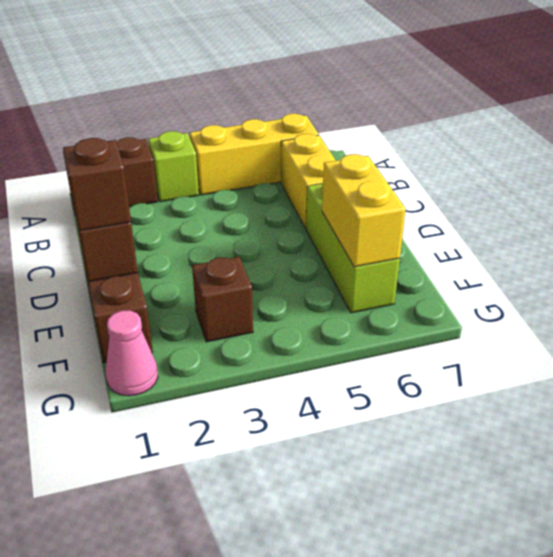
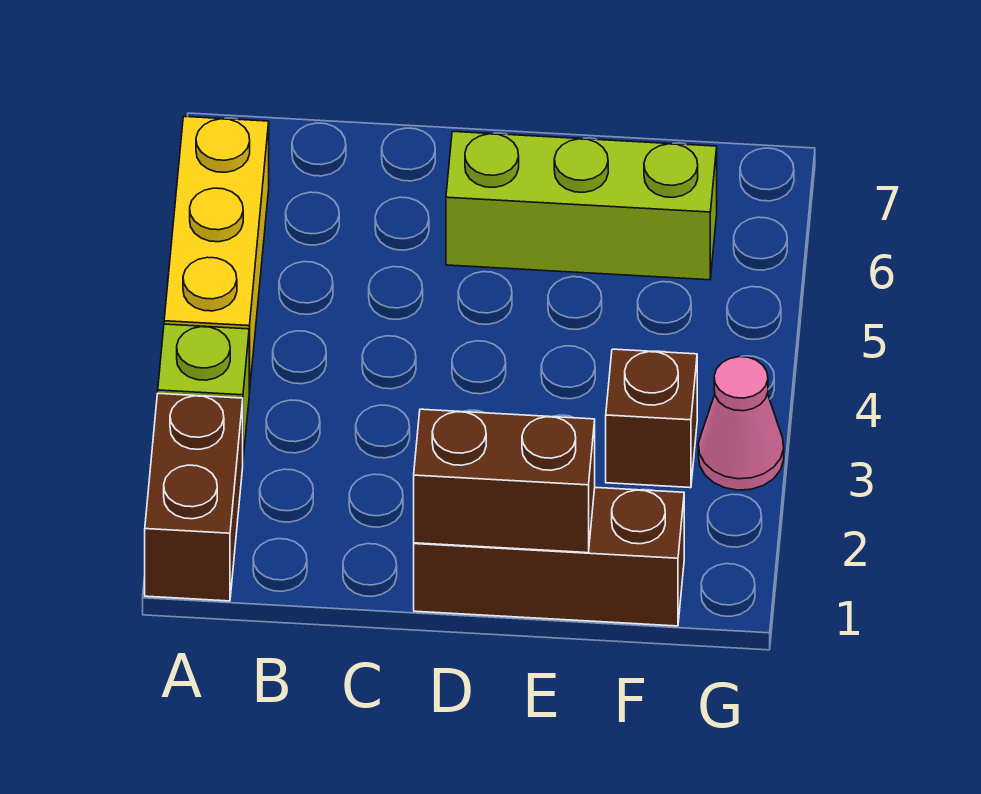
yellow brick B6:C6 level 1 -> none
brown brick E1 level 3 -> none
yellow brick E6:F6 level 2 -> none
pink cone G1 level 1 -> pink cone G3 level 1

